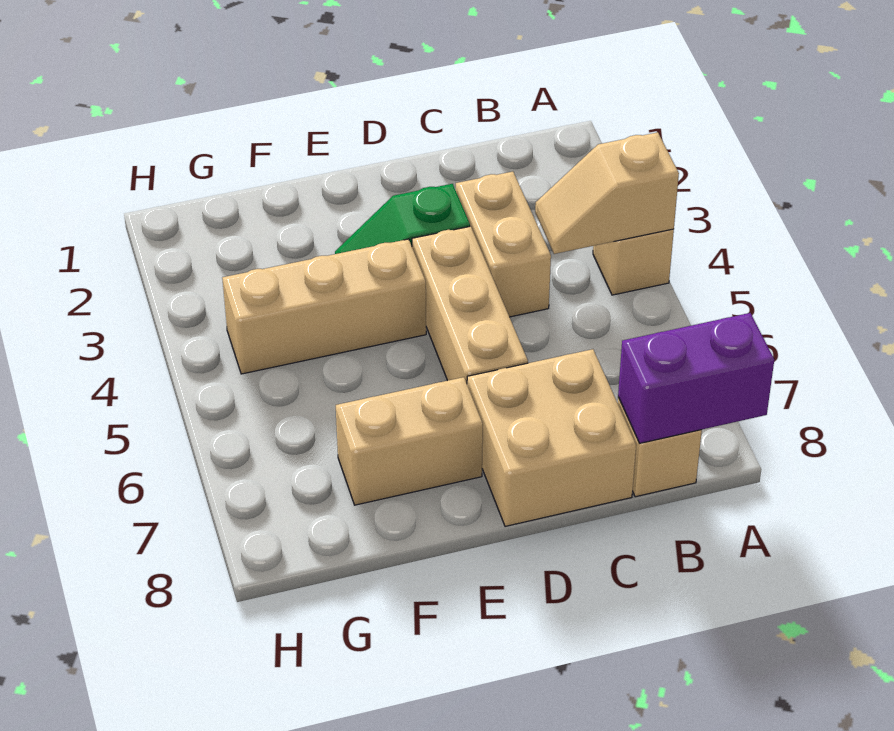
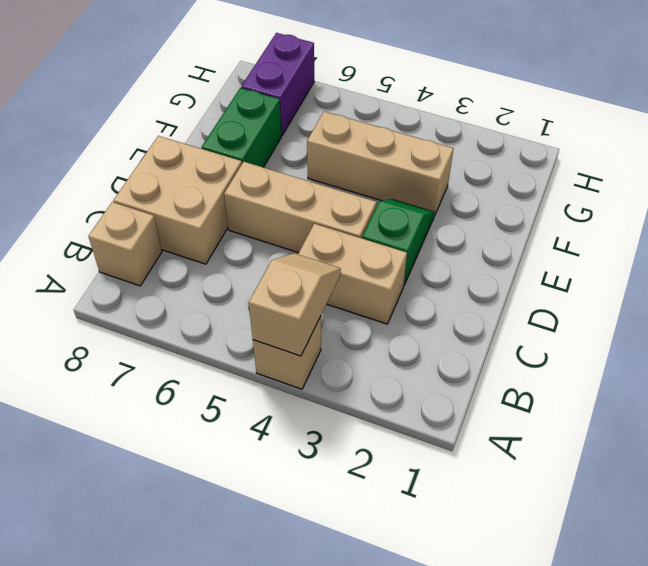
purple brick A8:B8 level 2 -> purple brick G7:H7 level 1
tan brick E4:G4 level 1 -> tan brick F3:F5 level 1
tan brick E7:F7 level 1 -> green brick E7:F7 level 1

